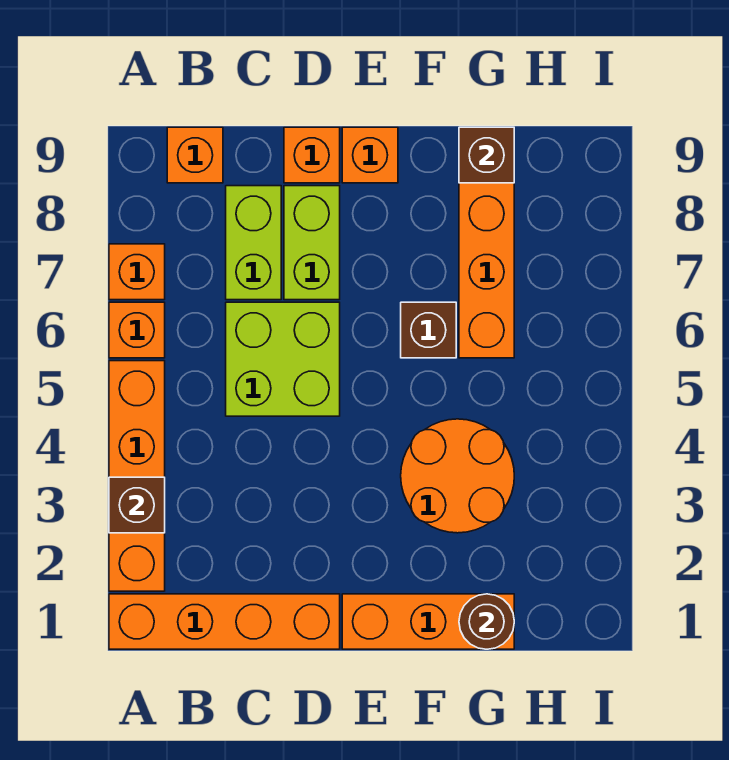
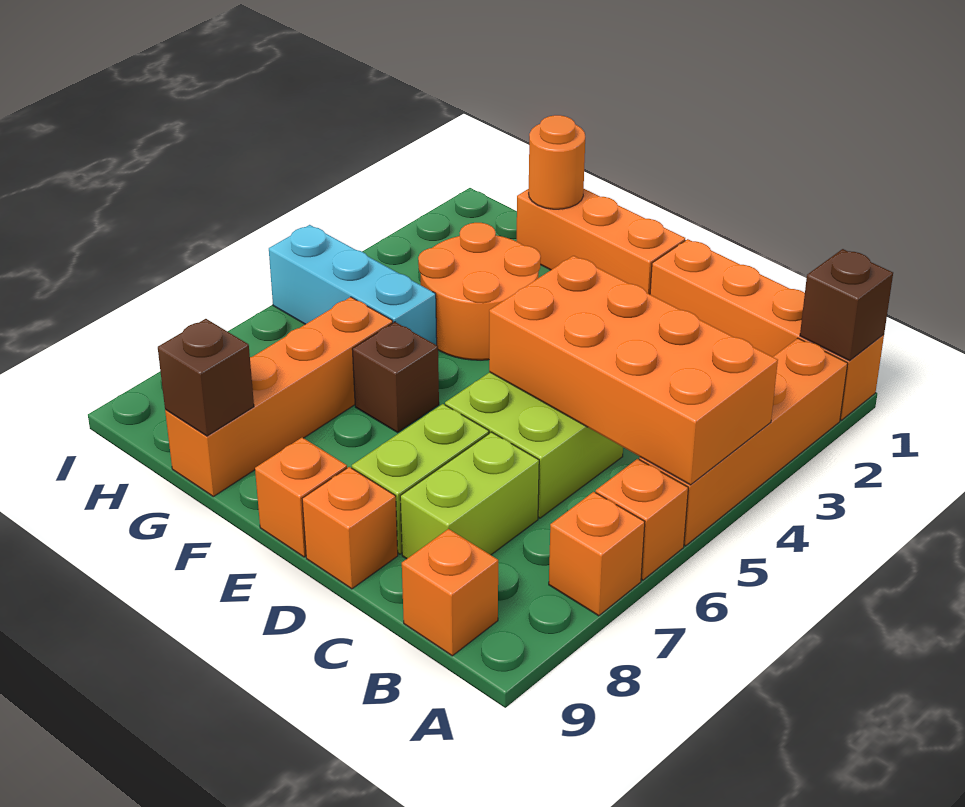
brown brick A3 level 2 -> brown brick A1 level 2
none -> orange brick A4:D5 level 2
brown round brick G1 level 2 -> orange round brick G1 level 2
none -> cyan brick G5:I5 level 1

